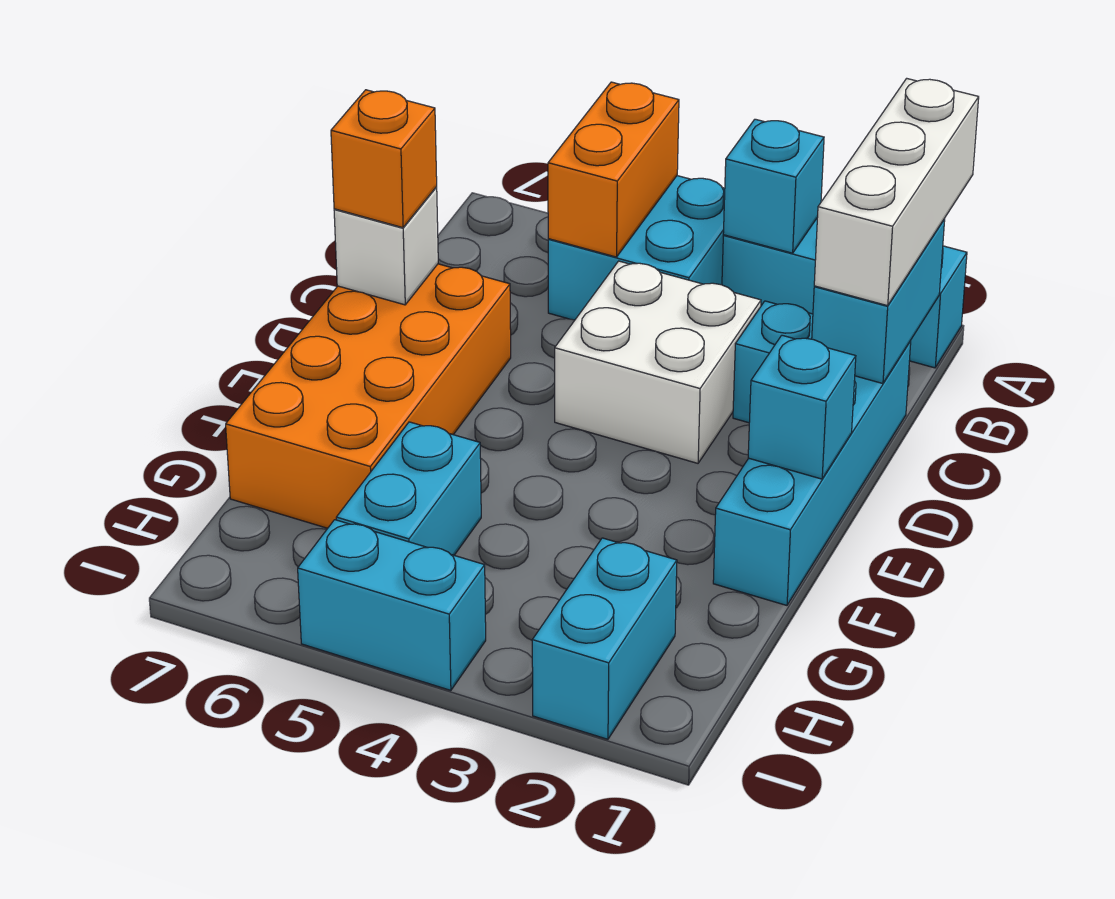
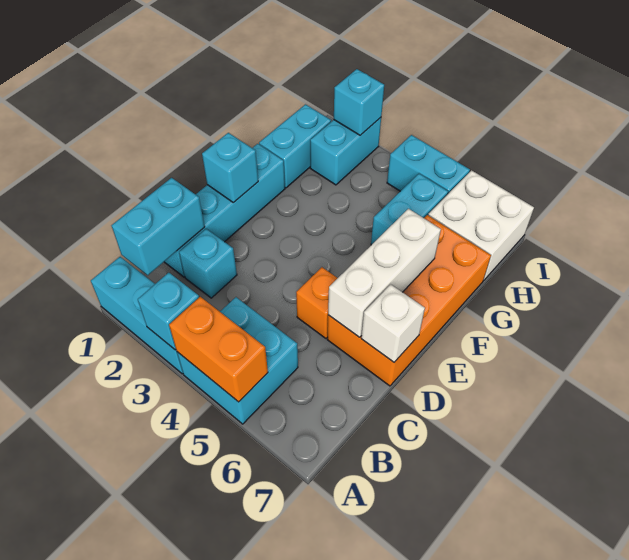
white brick A1:C1 level 3 -> white brick D6:F6 level 2
orange brick A5:B5 level 2 -> orange brick A4:A5 level 2
white brick C3:D4 level 1 -> white brick H6:I7 level 1
orange brick D7 level 3 -> orange brick D5 level 1
none -> cyan brick G1:H1 level 1
none -> cyan brick I2 level 2

